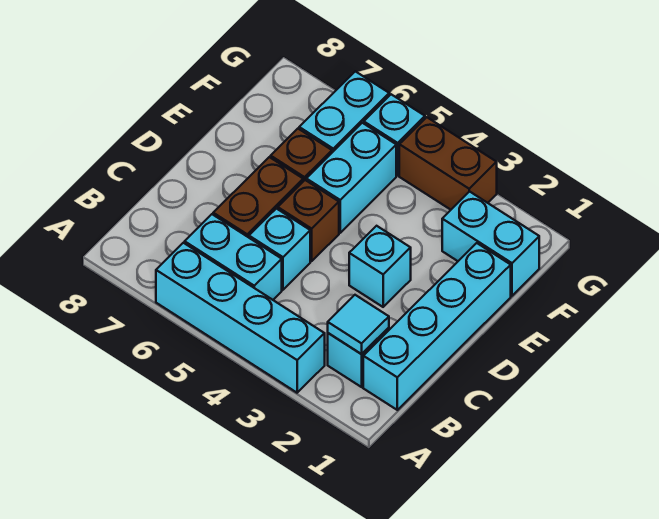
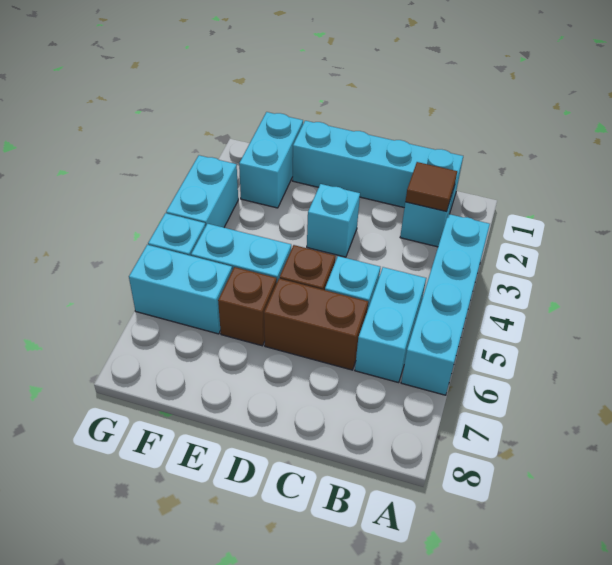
cyan tile B2 level 2 -> brown tile B2 level 2
brown brick G3:G4 level 1 -> cyan brick G3:G4 level 1

